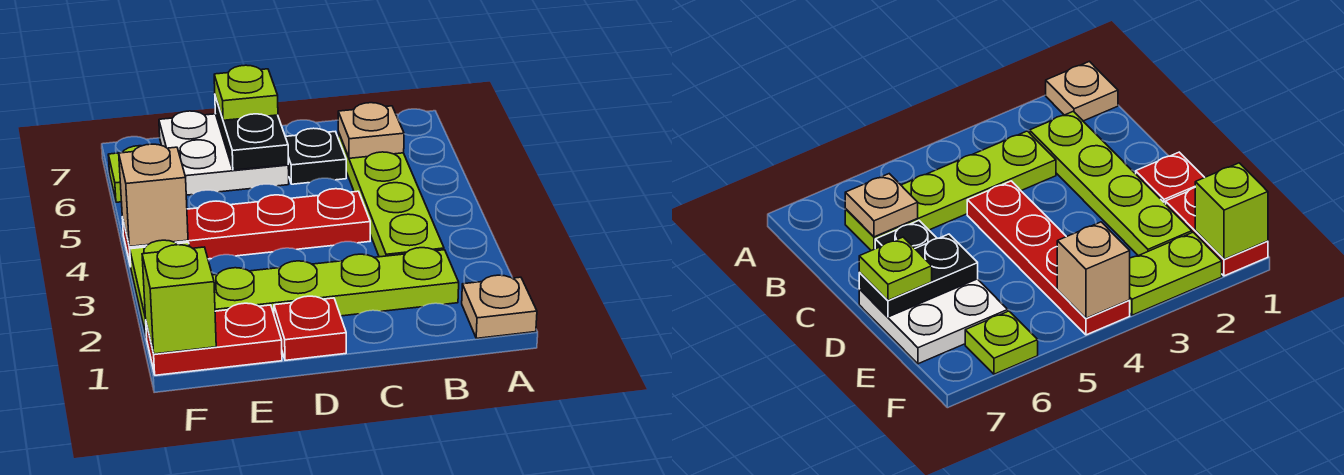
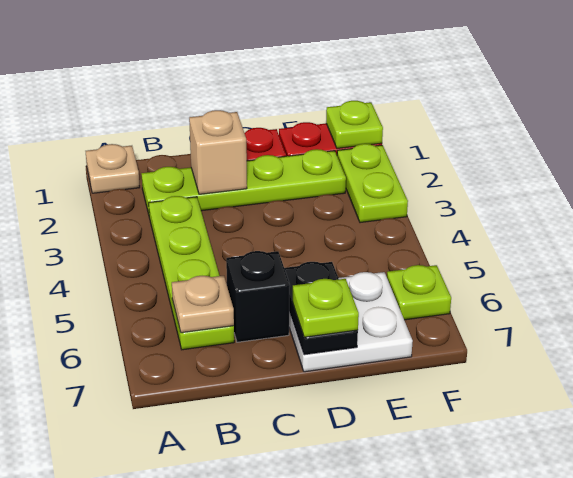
red plate C4:F4 level 1 -> none
black plate C6 level 1 -> black brick C6 level 1
lime brick F1 level 2 -> lime plate F1 level 2
tan brick F4 level 2 -> tan brick C2 level 2

